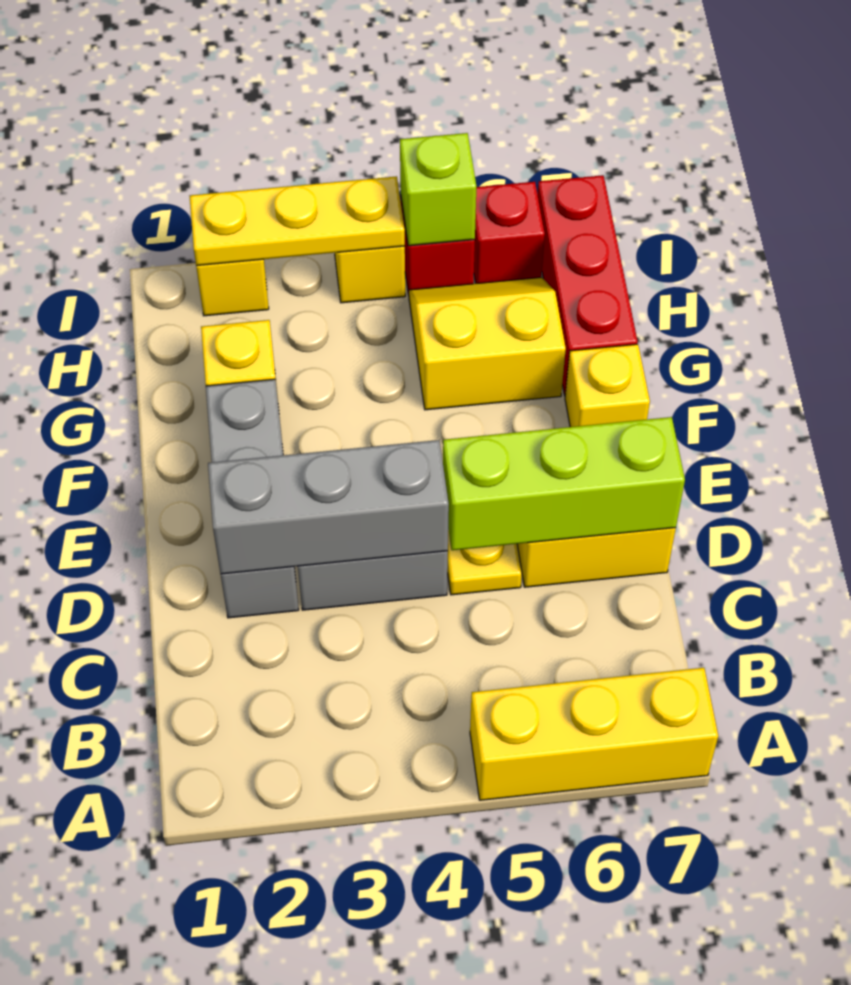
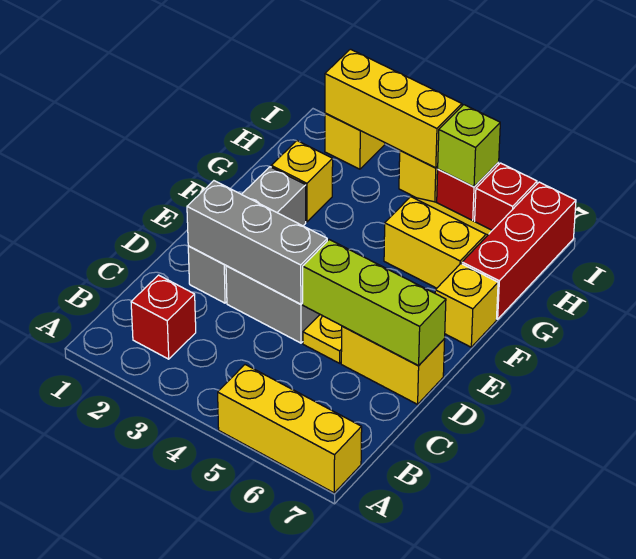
none -> red brick B2 level 1
yellow plate I2:I4 level 2 -> yellow brick I2:I4 level 2

